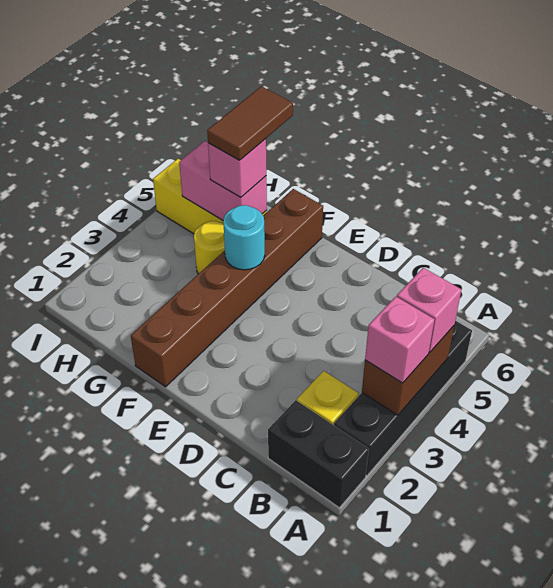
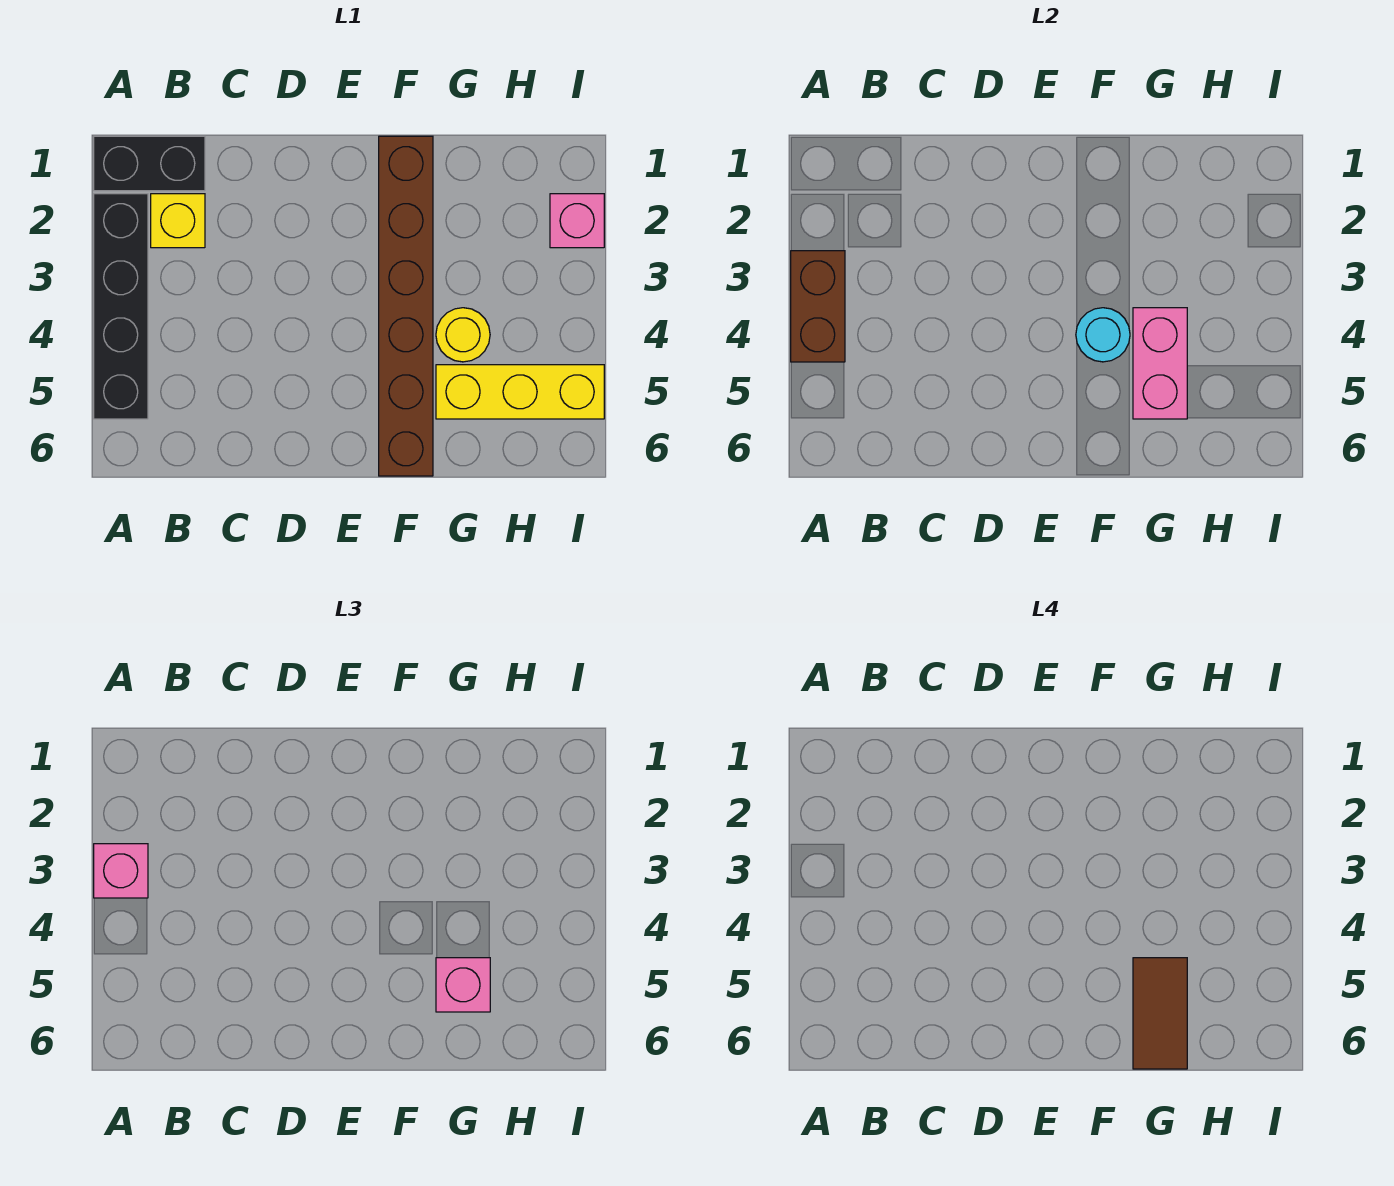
pink brick A4 level 3 -> pink brick I2 level 1
pink brick G5:H5 level 2 -> pink brick G4:G5 level 2

